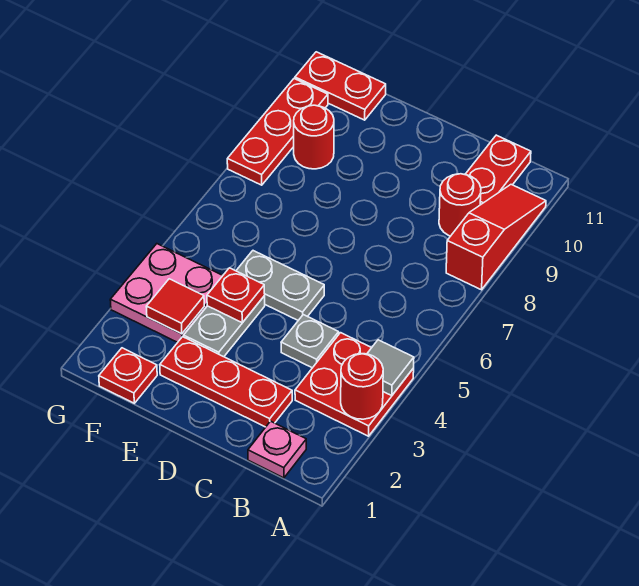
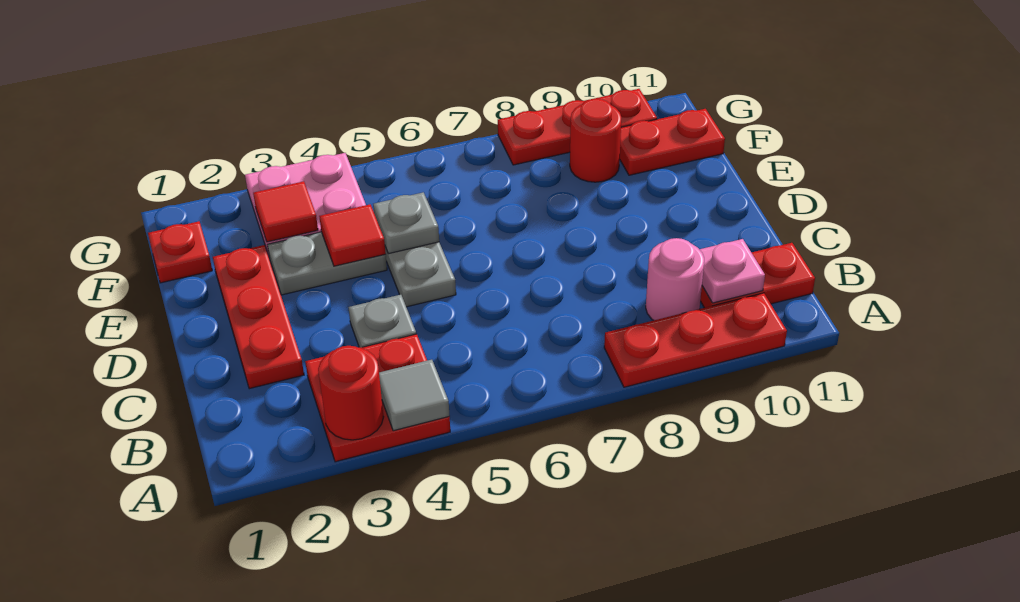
red slope A8:A10 level 1 top 8 -> red plate A8:A10 level 1
pink plate B1 level 1 -> pink plate B10 level 2
red round brick B9 level 1 -> pink round brick B9 level 1
red plate E4 level 2 -> red tile E4 level 2
none -> grey plate E5 level 2
red plate F11:G11 level 1 -> red plate F10:F11 level 1

